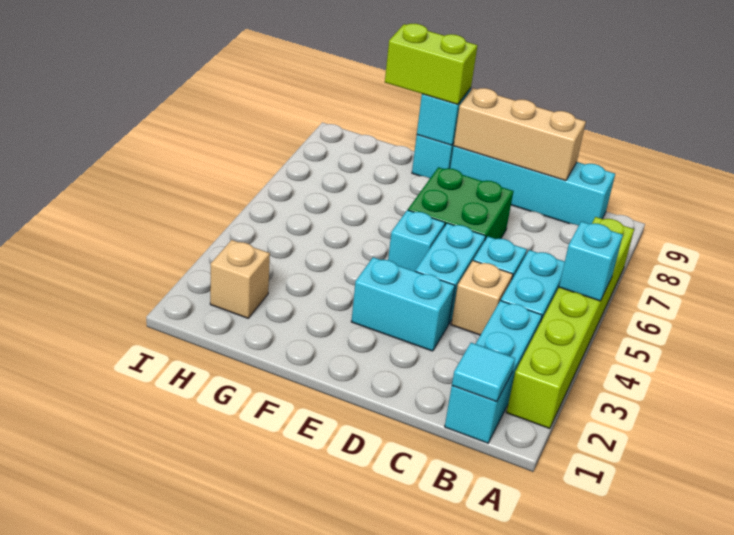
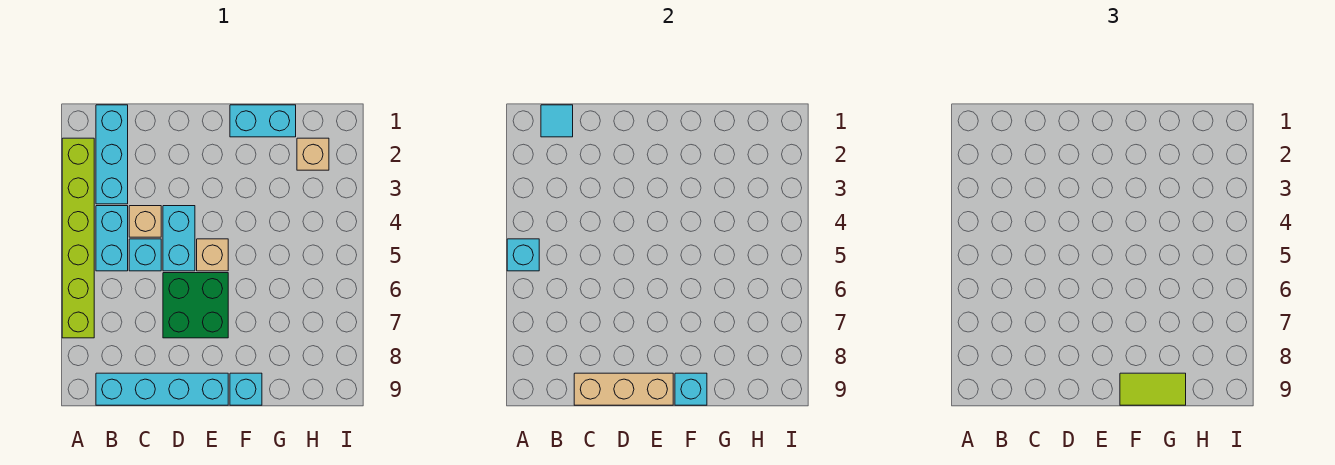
cyan brick D3:E3 level 1 -> cyan brick F1:G1 level 1
cyan brick E5 level 1 -> tan brick E5 level 1
lime brick F9:G9 level 3 -> lime tile F9:G9 level 3

